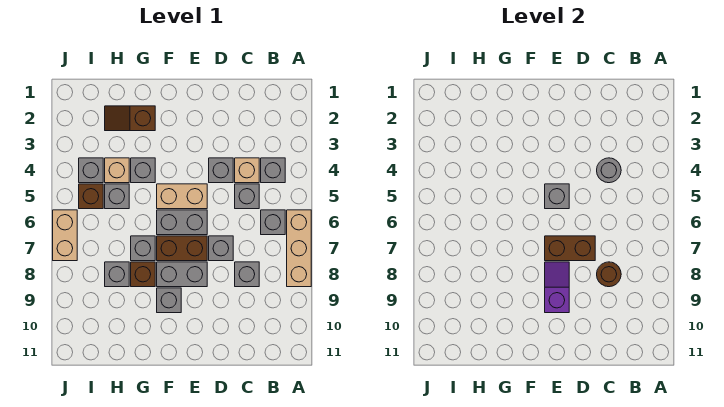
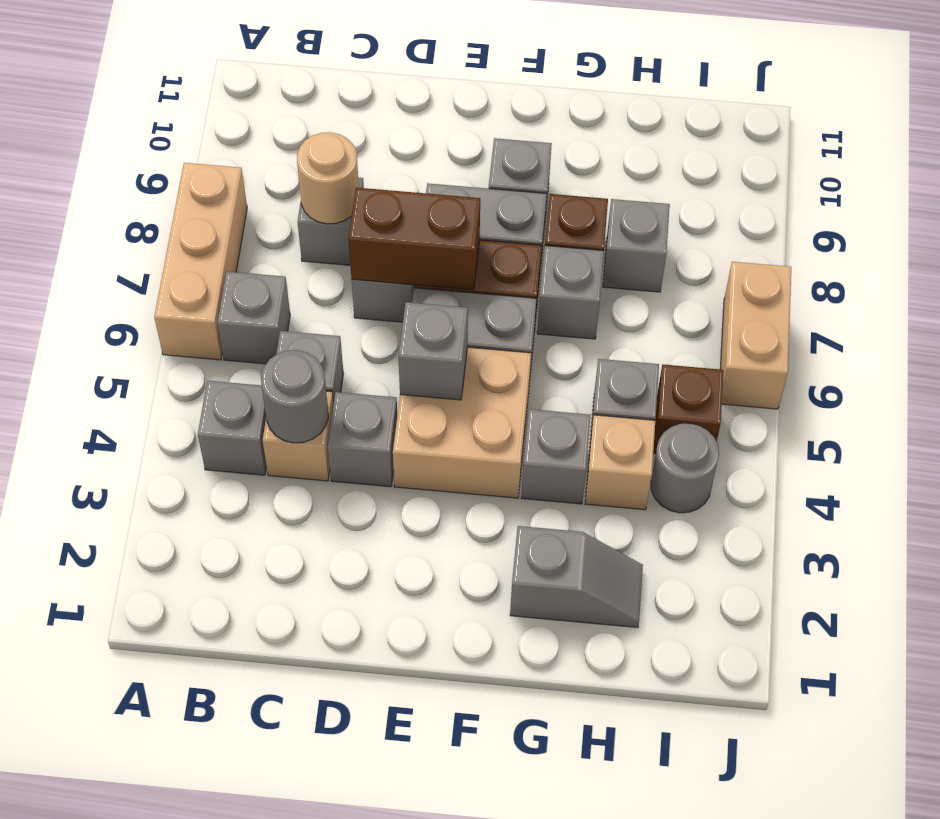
brown round brick C8 level 2 -> tan round brick C8 level 2
tan brick E5:F5 level 1 -> tan brick E4:F5 level 1
purple slope E8:E9 level 2 top 9 -> none
brown slope G2:H2 level 1 top G -> grey slope G2:H2 level 1 top G
grey brick I4 level 1 -> grey round brick I4 level 1

